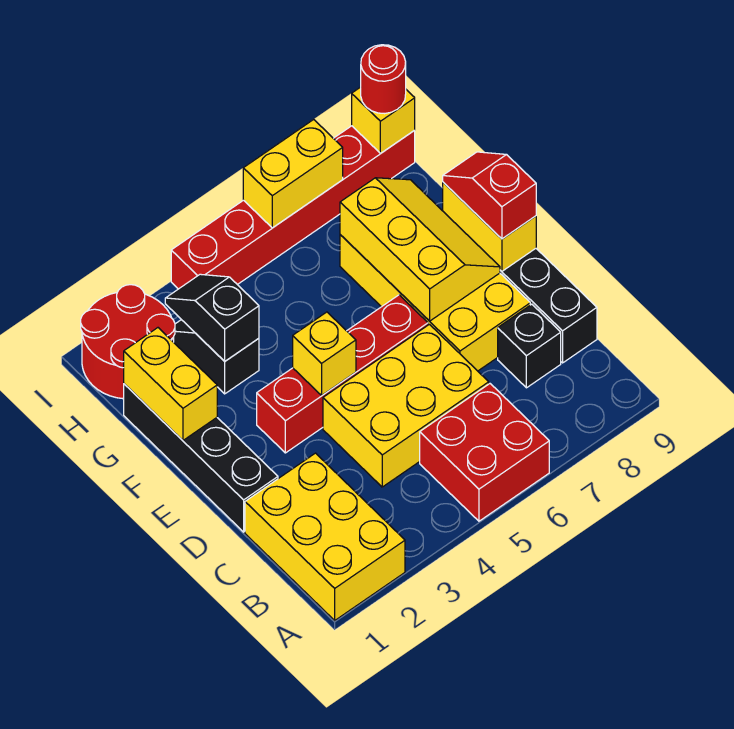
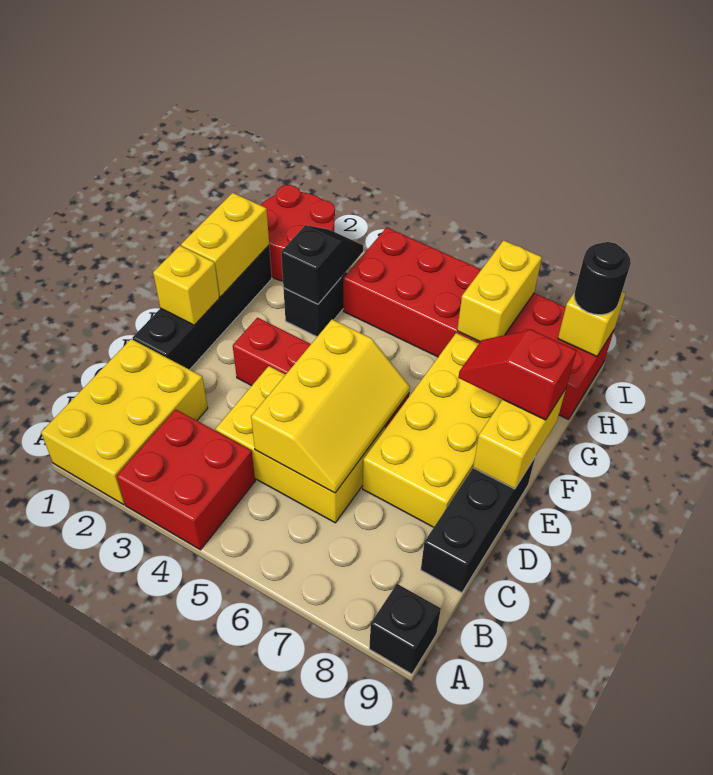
red brick A5:B6 level 1 -> red brick A3:B4 level 1
black brick C8 level 1 -> black brick A9 level 1
yellow brick E4 level 2 -> yellow brick E1 level 2
yellow slope E7:G8 level 2 top 7 -> yellow slope C5:E6 level 2 top 5
red slope E9:F9 level 3 top E -> red slope F8:F9 level 3 top 9
red brick I4:I9 level 1 -> red brick H4:I9 level 1
yellow brick I6:I7 level 2 -> yellow brick H7:I7 level 2
red round brick I9 level 3 -> black round brick I9 level 3

